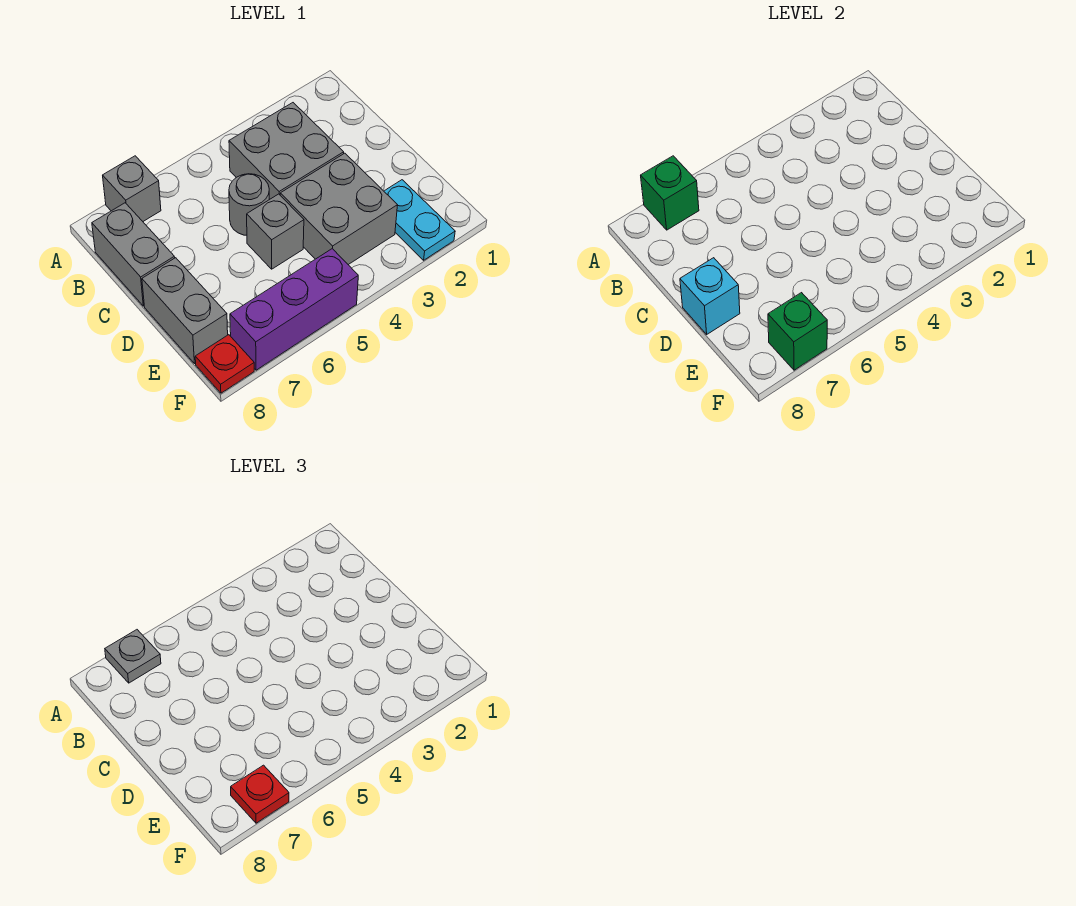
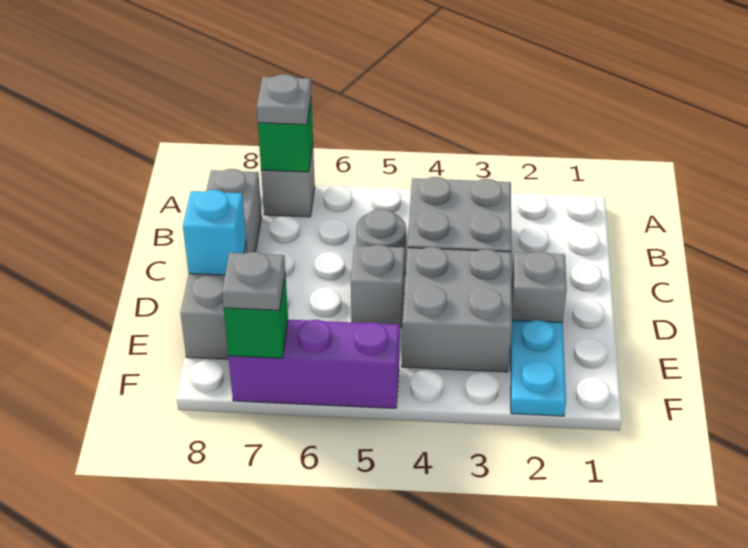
none -> grey brick D2 level 1
red plate F7 level 3 -> grey plate F7 level 3
red plate F8 level 1 -> none

